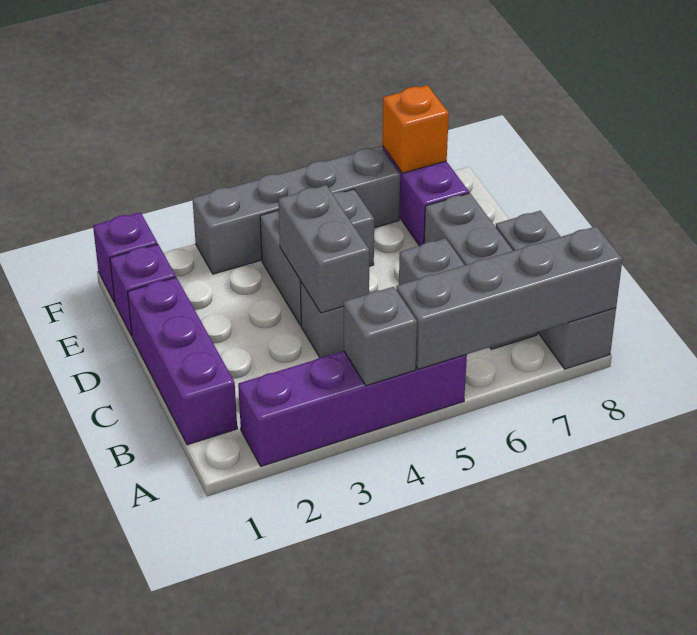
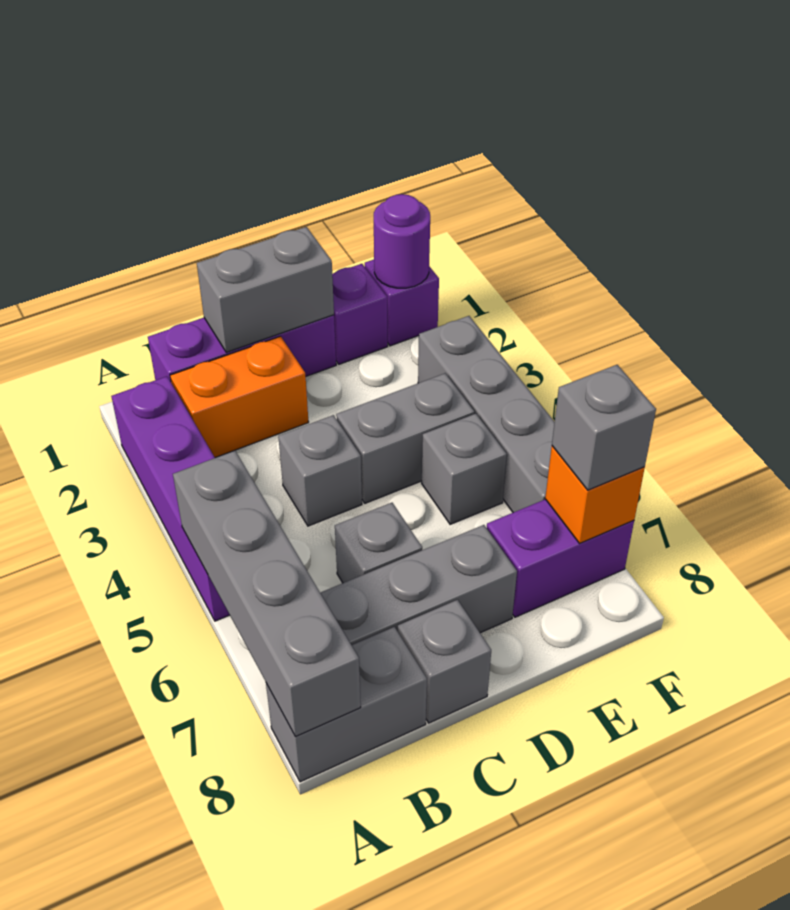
grey brick A4 level 2 -> grey brick F7 level 3
none -> orange brick B2:C2 level 1
grey brick C4:D4 level 2 -> grey brick C1:D1 level 2
none -> purple round brick F1 level 2

